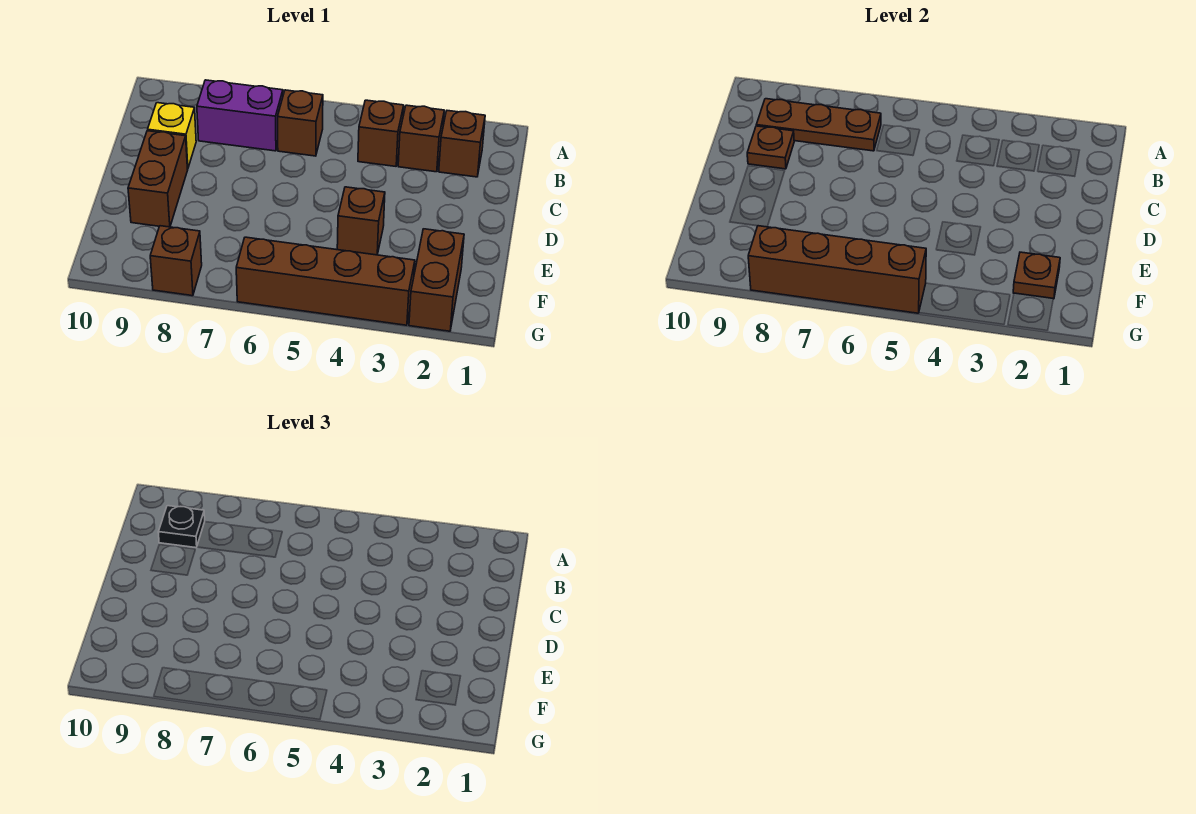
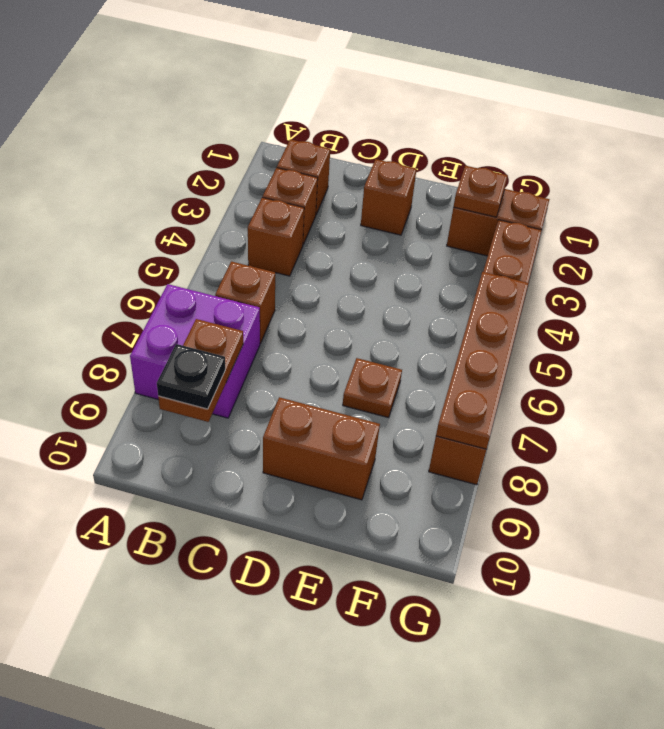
purple brick B7:B8 level 1 -> purple brick A7:B8 level 1
brown plate B7:B9 level 2 -> brown plate B8:B9 level 2
yellow brick C9 level 1 -> none
brown plate C9 level 2 -> brown plate E7 level 1
brown brick E4 level 1 -> brown brick D2 level 1
brown brick G5:G8 level 2 -> brown plate G5:G8 level 2

